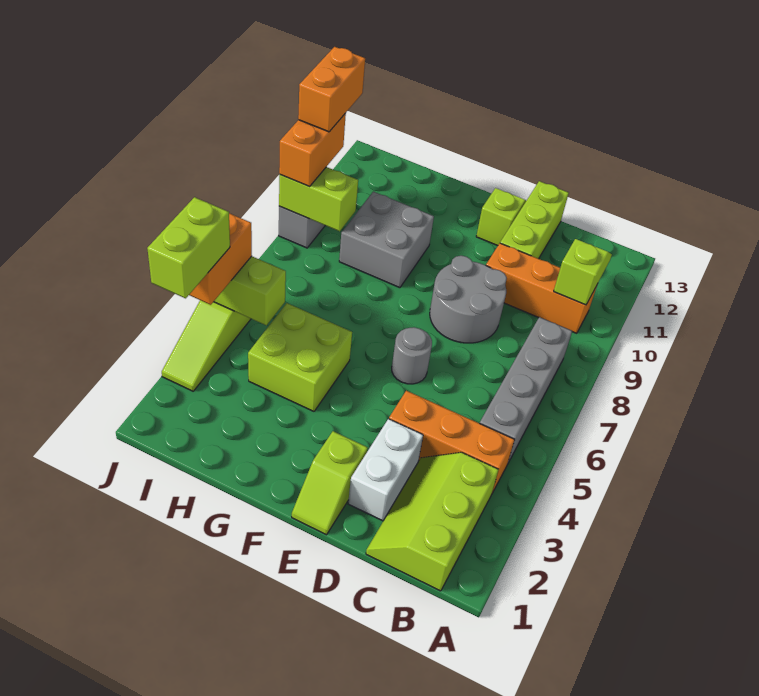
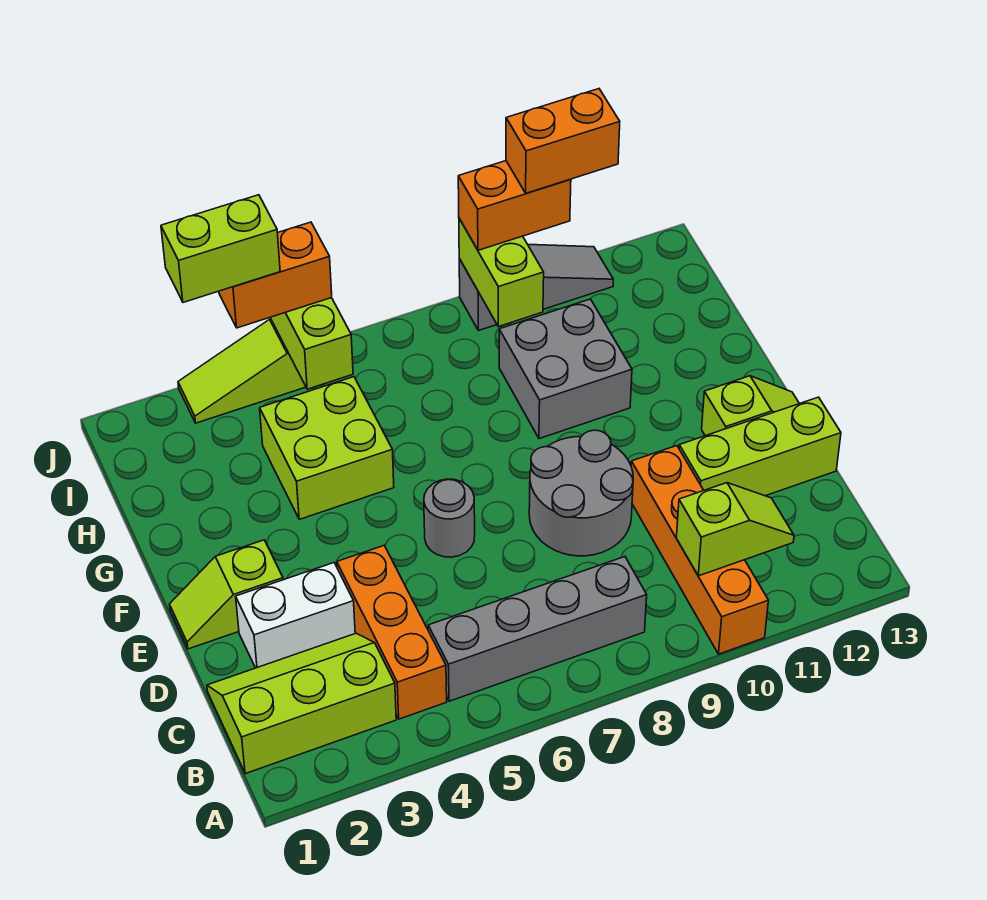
orange brick B10:D10 level 1 -> orange brick A10:D10 level 1

